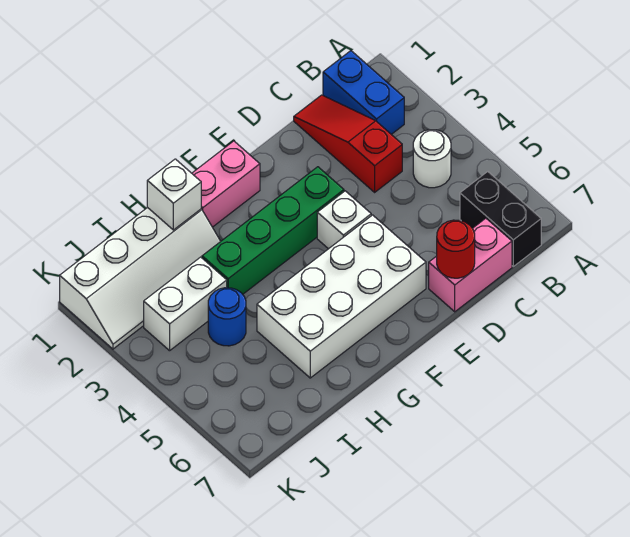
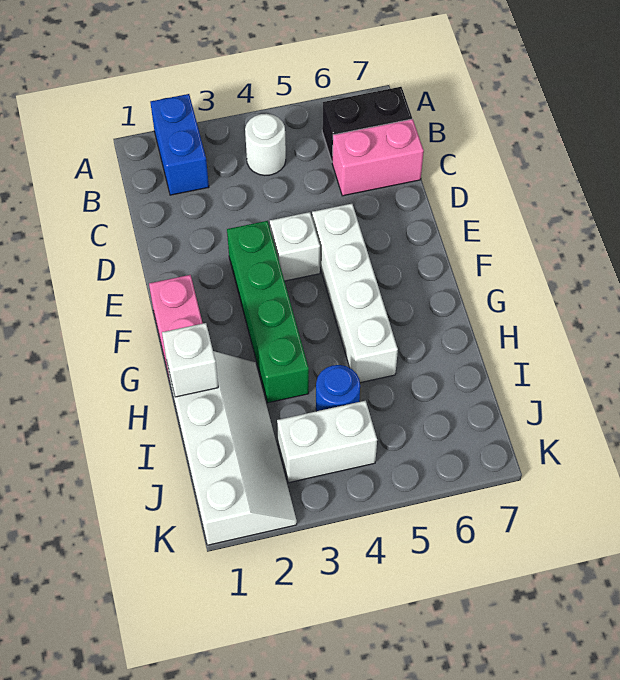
blue brick B1:B2 level 1 -> blue brick A2:B2 level 1
red slope C1:C3 level 1 top 3 -> none
pink brick C7:D7 level 1 -> pink brick C6:C7 level 1
red round brick D7 level 2 -> none
white brick E5:H6 level 1 -> white brick E5:H5 level 1
white brick I3:J3 level 1 -> white brick J3:J4 level 1

